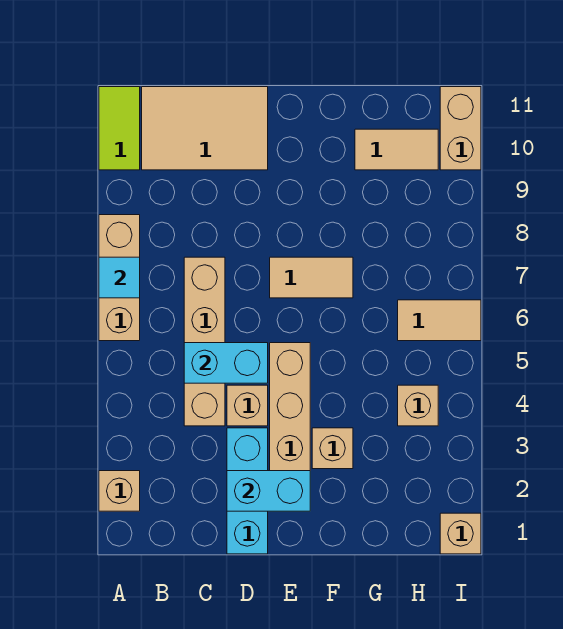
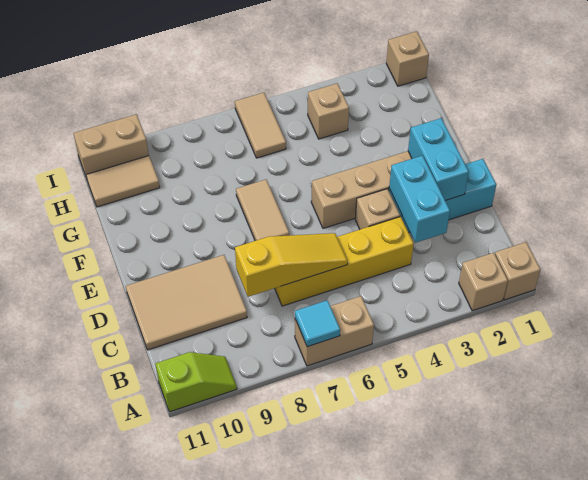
tan brick A6:A8 level 1 -> tan brick A6:A7 level 1
lime tile A10:A11 level 1 -> lime slope A10:A11 level 1 top 11
tan tile B10:D11 level 1 -> tan tile C9:D11 level 1
tan brick C4:C7 level 1 -> yellow brick C4:C7 level 1
cyan brick C5:D5 level 2 -> cyan brick C3:D3 level 2
none -> yellow slope C6:C8 level 2 top 8
tan brick F3 level 1 -> tan brick A1 level 1
tan tile G10:H10 level 1 -> tan tile H10:H11 level 1

